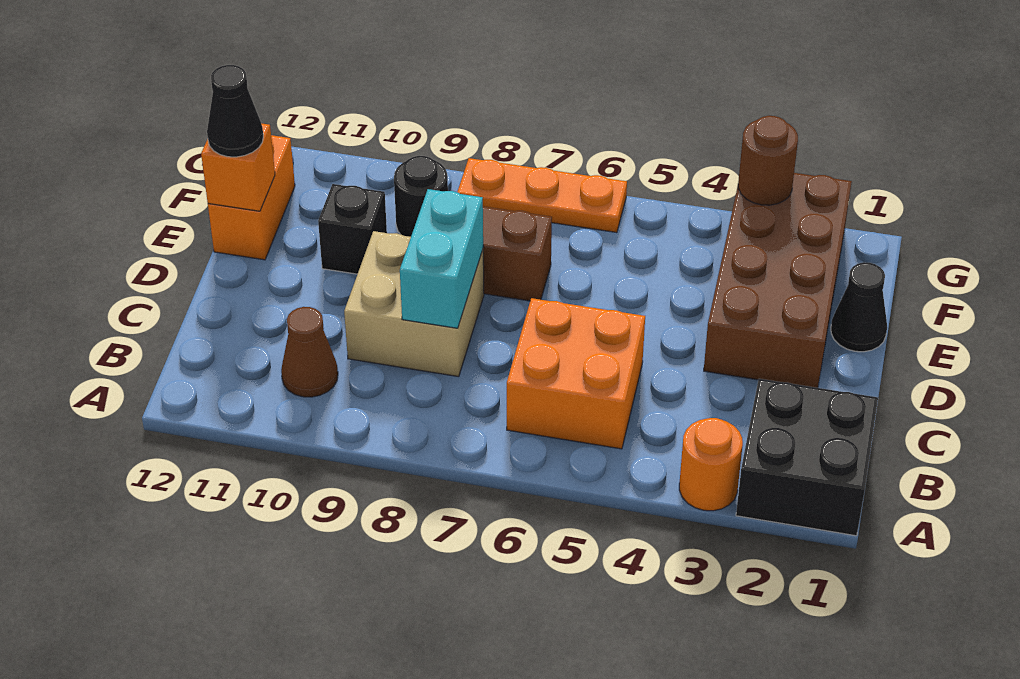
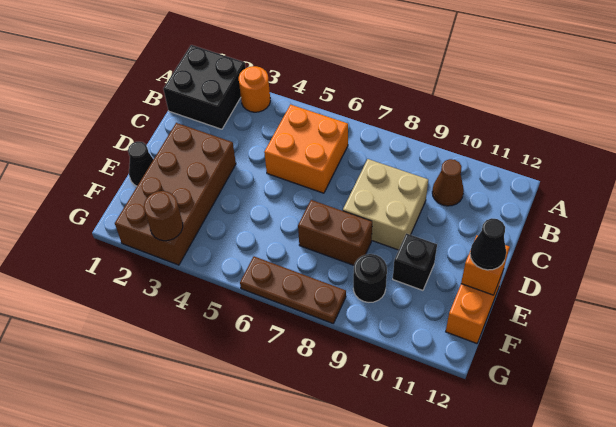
cyan brick C8:D8 level 2 -> none
orange plate G6:G8 level 1 -> brown plate G6:G8 level 1

